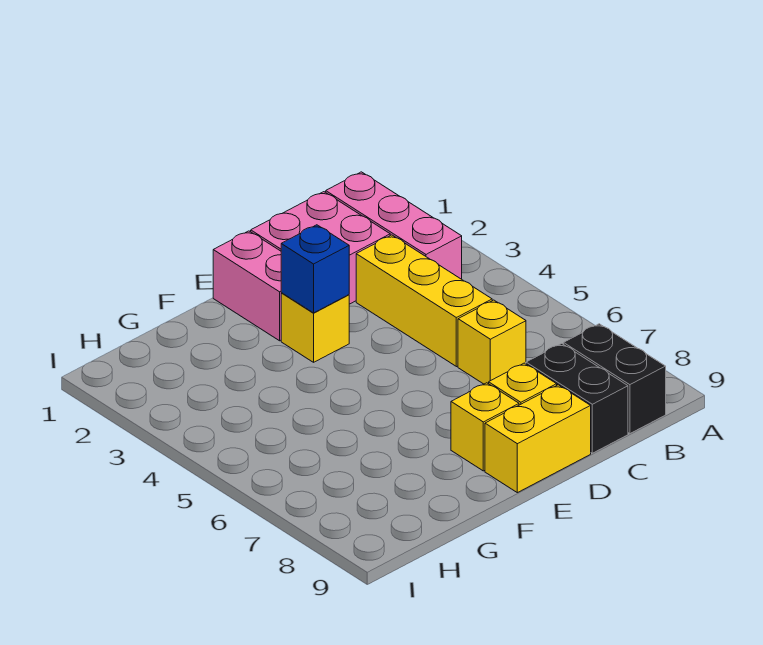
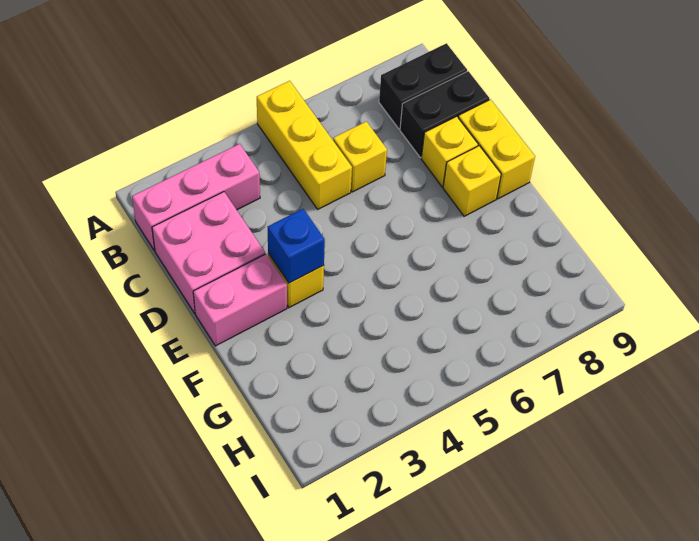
yellow brick C3:C5 level 1 -> yellow brick A5:C5 level 1

